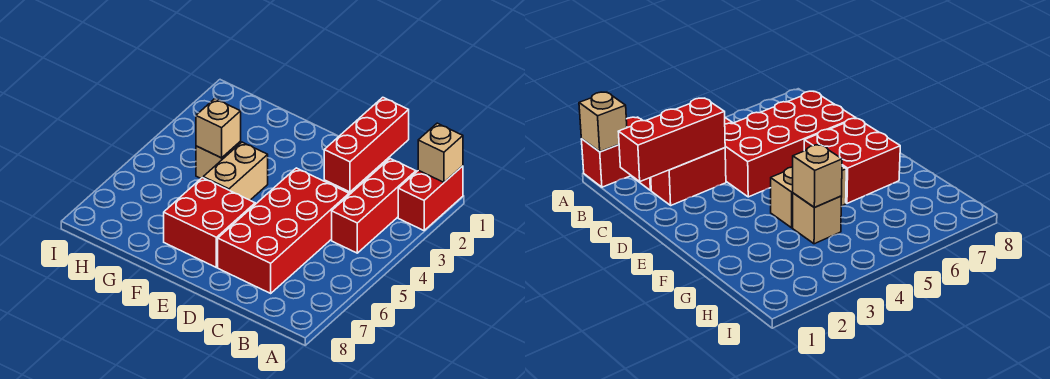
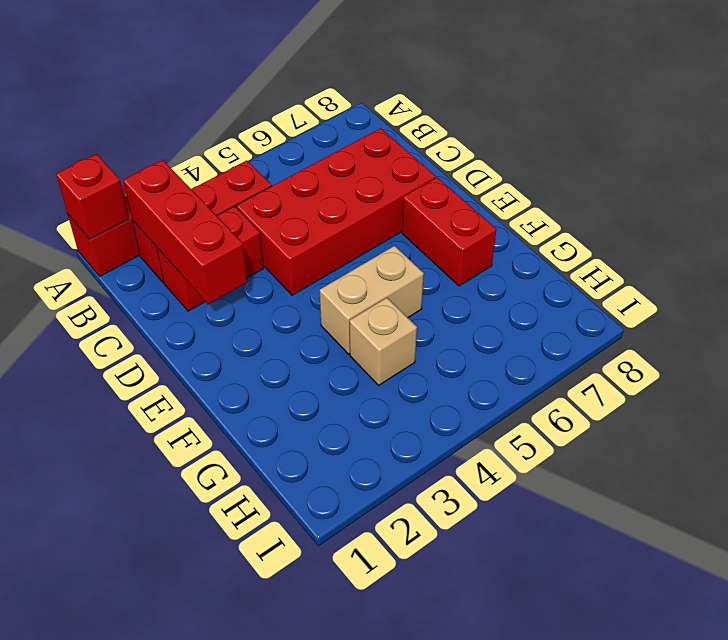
tan brick A1 level 2 -> red brick A1 level 2
red brick C1:C3 level 2 -> red brick B2:D2 level 2
red brick E6:F7 level 1 -> red brick E7:F7 level 1
tan brick G4 level 2 -> none

